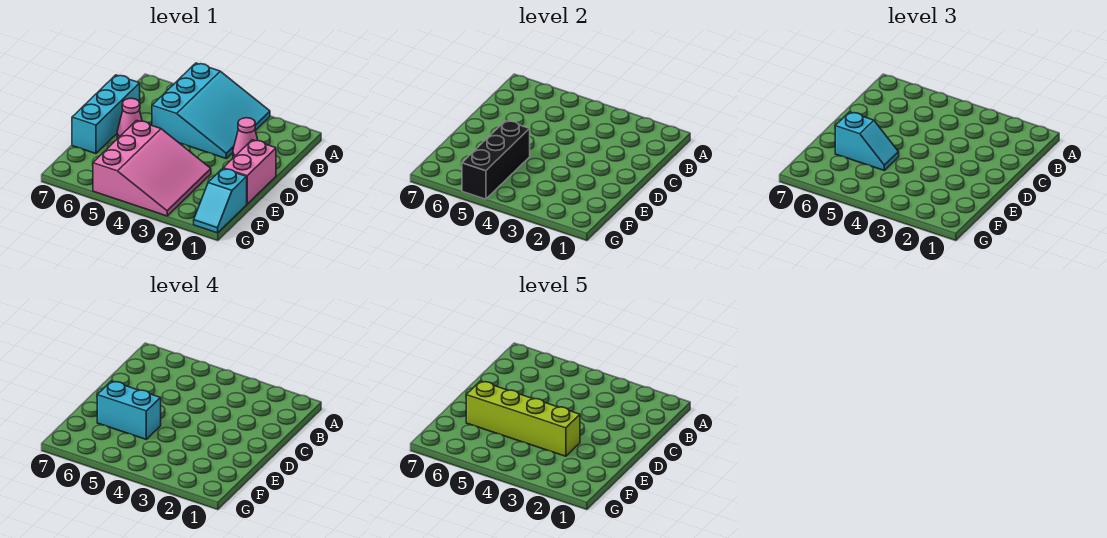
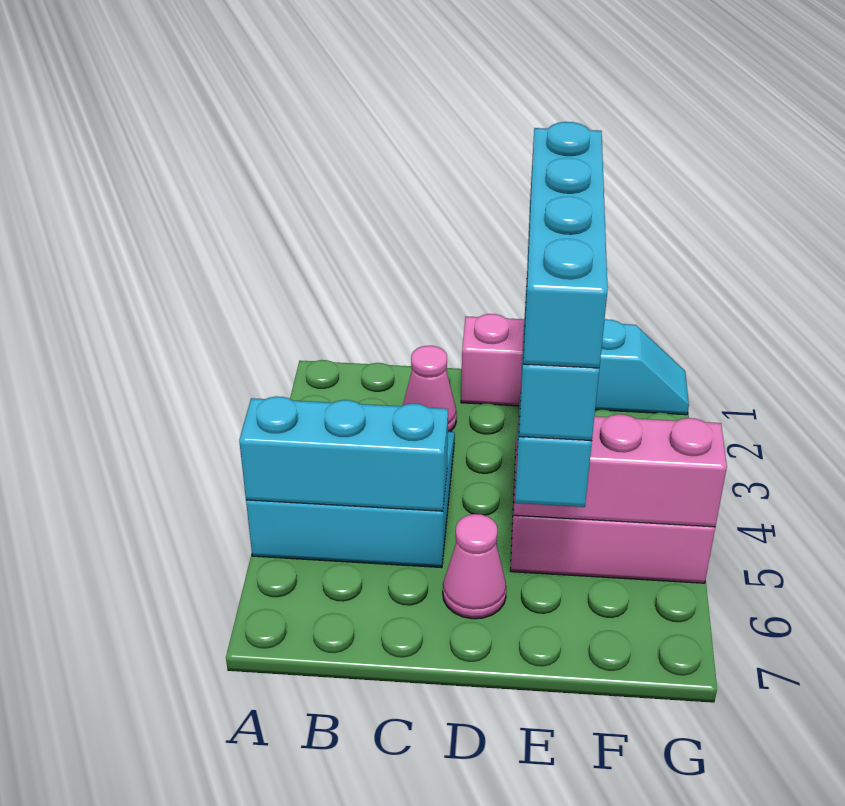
cyan brick C7:E7 level 1 -> cyan brick A5:C5 level 2
lime brick E3:E6 level 5 -> cyan brick E3:E6 level 5
black brick E5:G5 level 2 -> pink brick E5:G5 level 2

